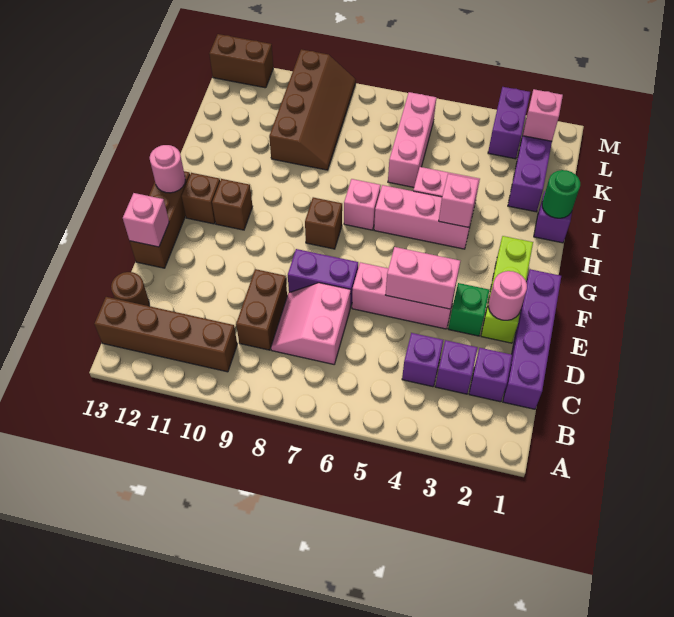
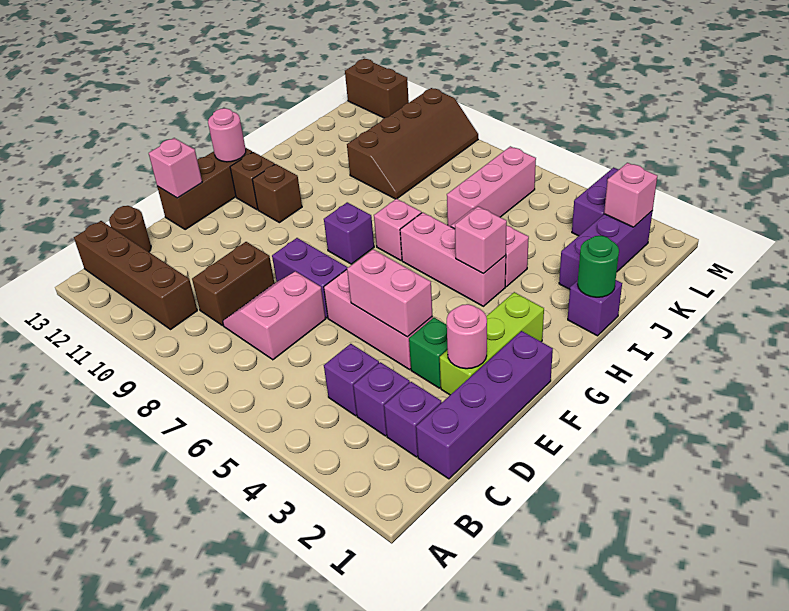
brown brick G8 level 1 -> purple brick G8 level 1

